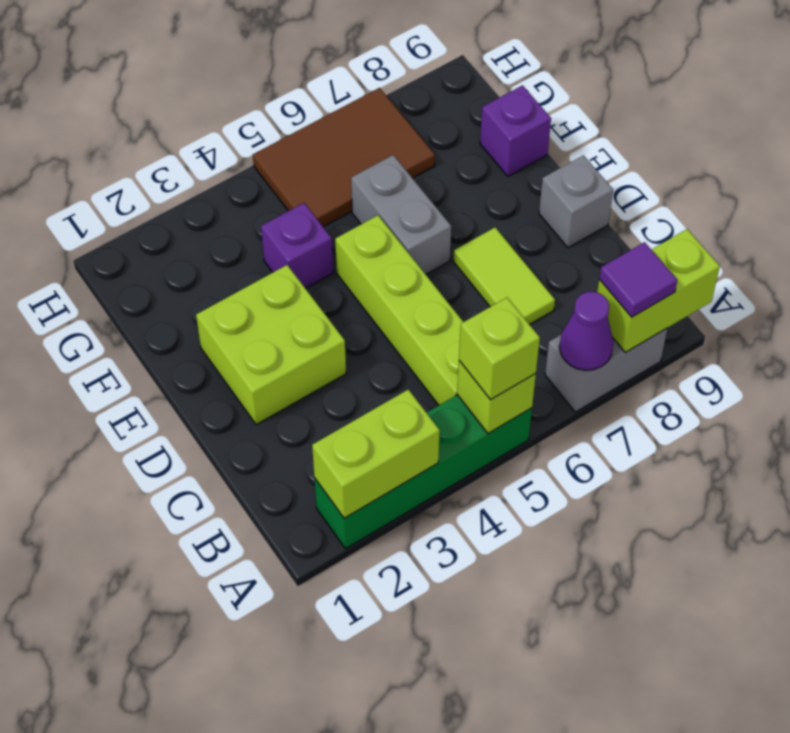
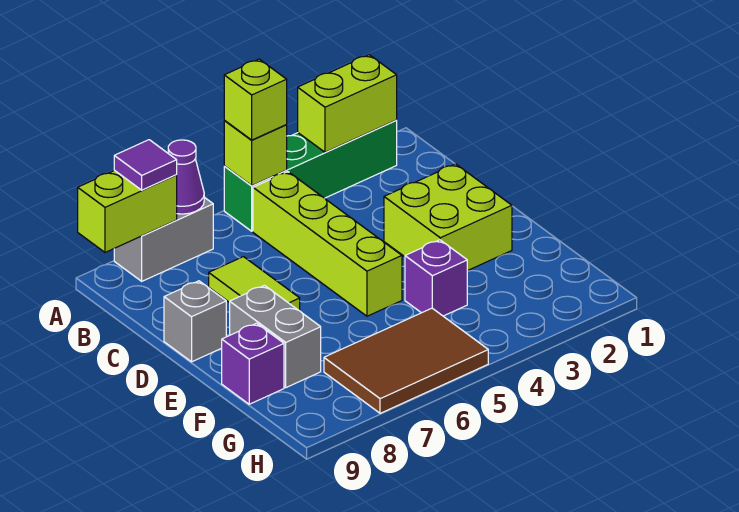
grey brick E6:F6 level 1 -> grey brick E8:F8 level 1

